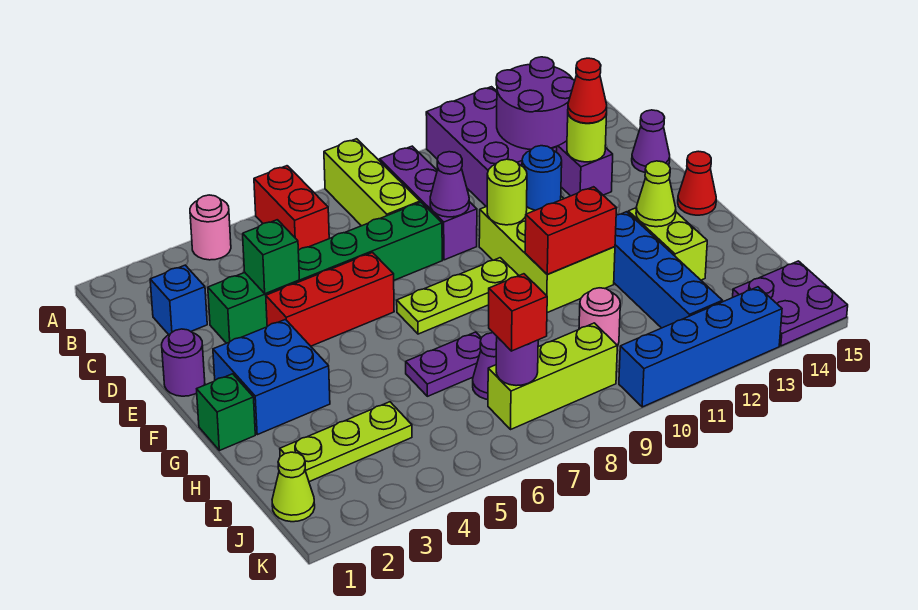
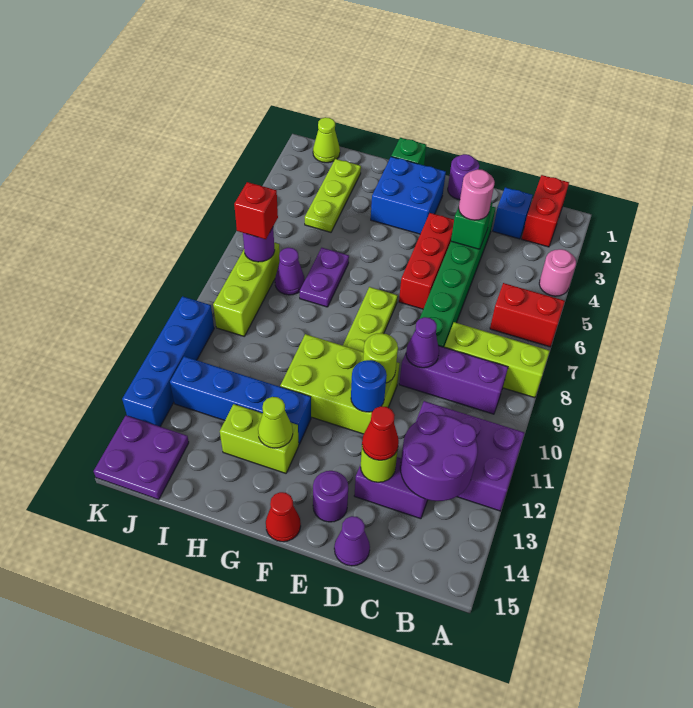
none -> purple round brick E14 level 1
red brick G10:G11 level 2 -> red brick B1:B2 level 1
pink round brick I10 level 1 -> pink round brick D4 level 3

